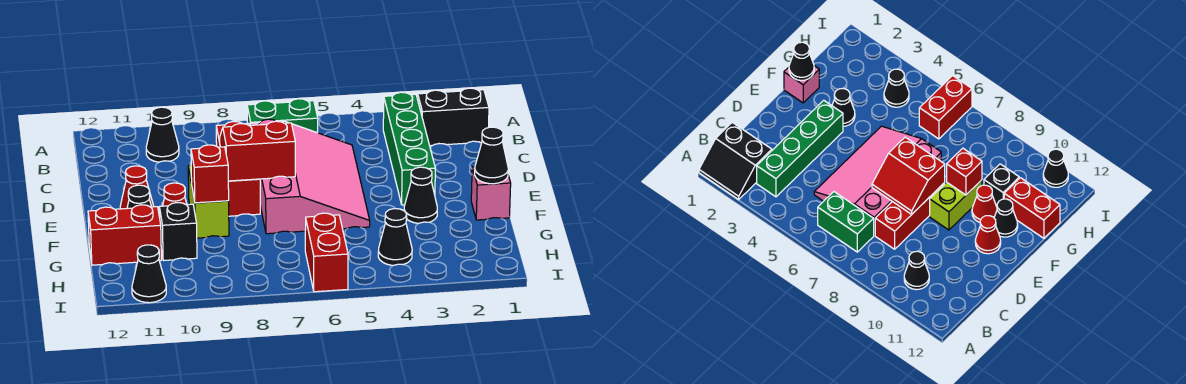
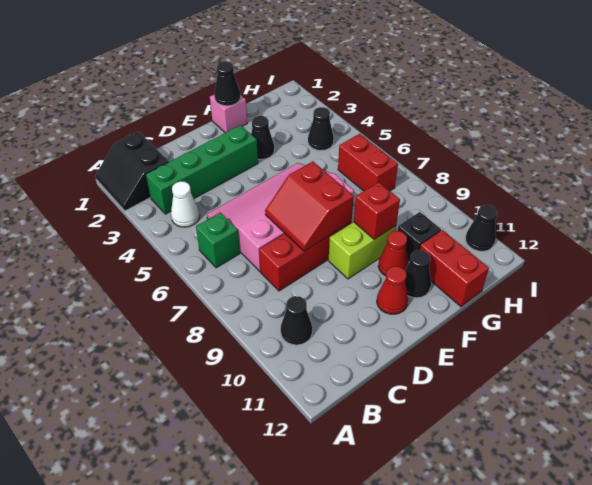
none -> white cone B4 level 1
green brick B6:B7 level 1 -> green brick B6 level 1
red brick H6:I6 level 1 -> red brick H6:H7 level 1

